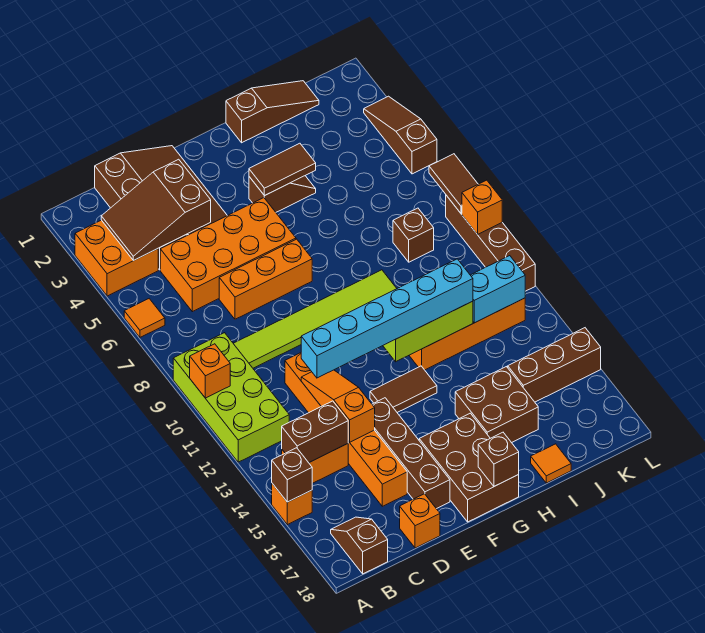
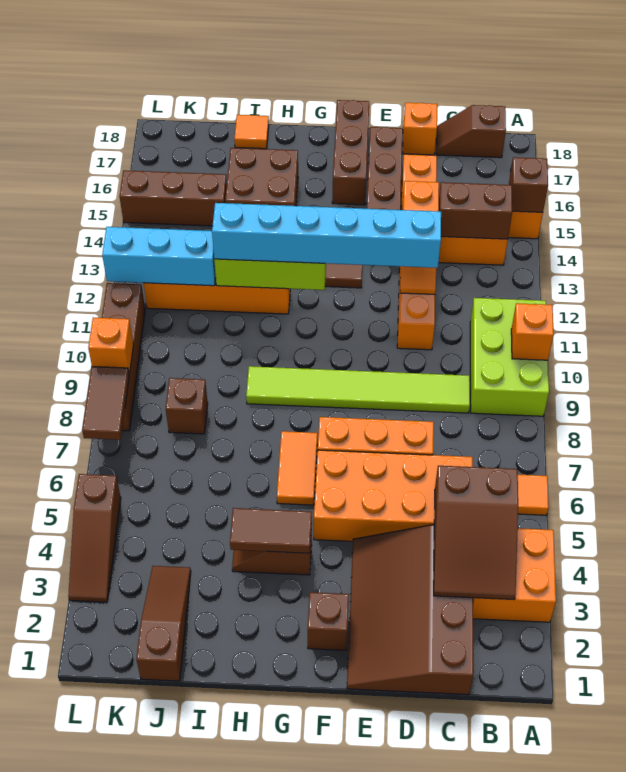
lime brick A9:B12 level 1 -> lime brick A9:B11 level 1
brown slope B3:D4 level 2 top D -> brown slope B3:C5 level 2 top 5
brown slope B17:B18 level 1 top 18 -> brown slope B18:C18 level 1 top B
brown brick F16:G18 level 1 -> brown brick F16:F18 level 1
none -> orange tile G6:G7 level 1
brown brick G18 level 2 -> brown brick F2 level 1
brown slope H1:J1 level 1 top H -> brown slope J1:J3 level 1 top 1
cyan brick J12:K12 level 2 -> cyan brick J12:L12 level 2

